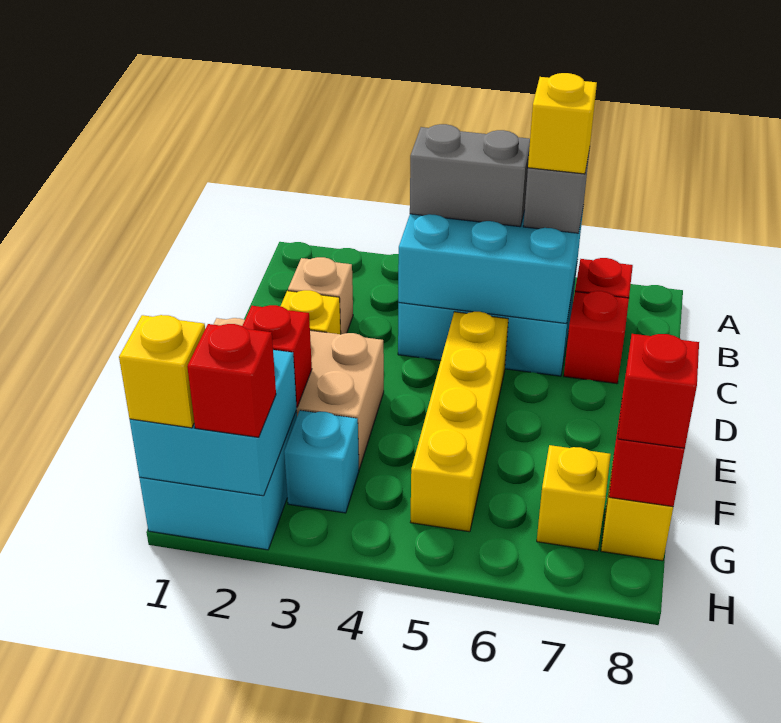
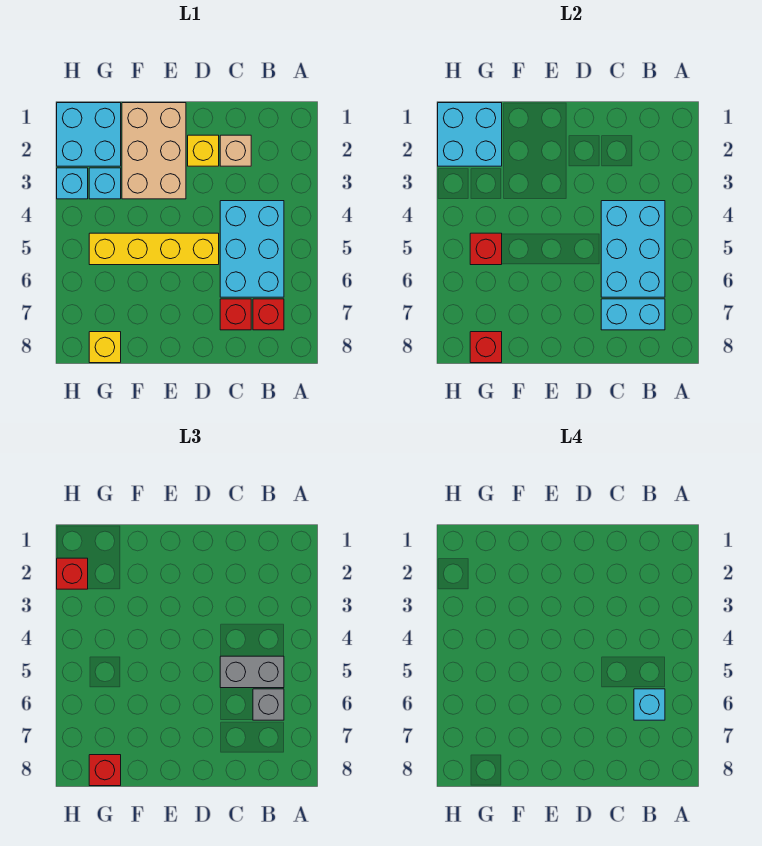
grey brick B4:B5 level 3 -> grey brick B5:C5 level 3
yellow brick B6 level 4 -> cyan brick B6 level 4
none -> cyan brick B7:C7 level 2
red brick F2 level 2 -> red brick G5 level 2
yellow brick G7 level 1 -> none
yellow brick H1 level 3 -> none
none -> cyan brick H3 level 1

